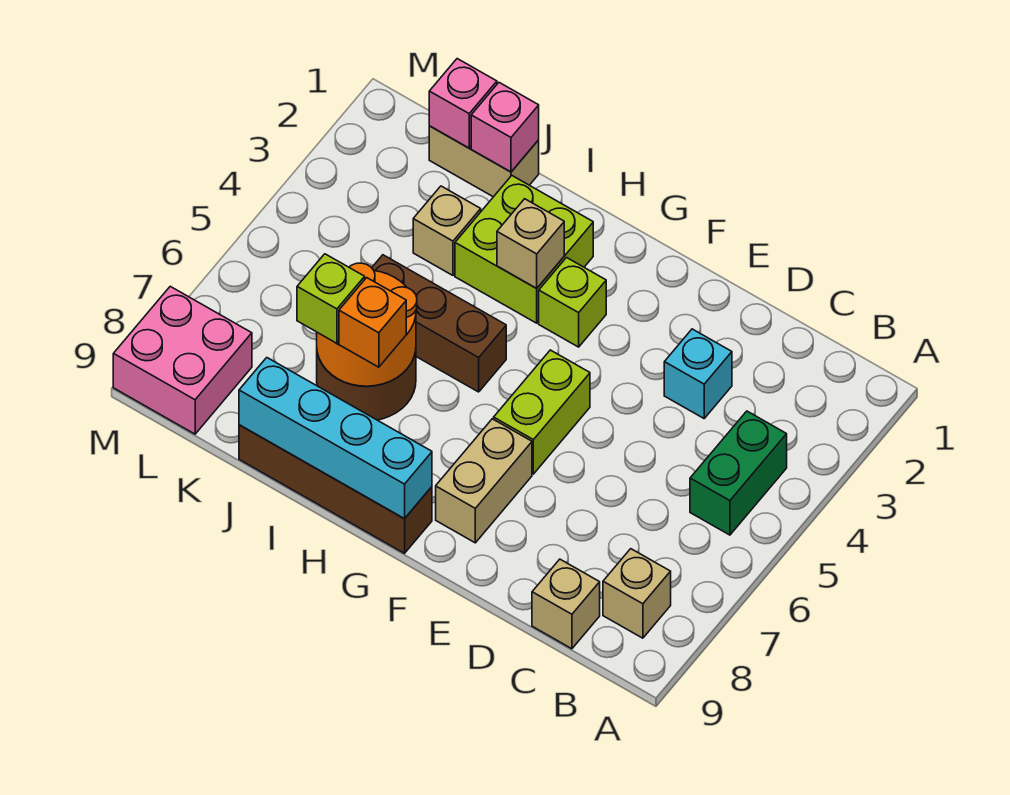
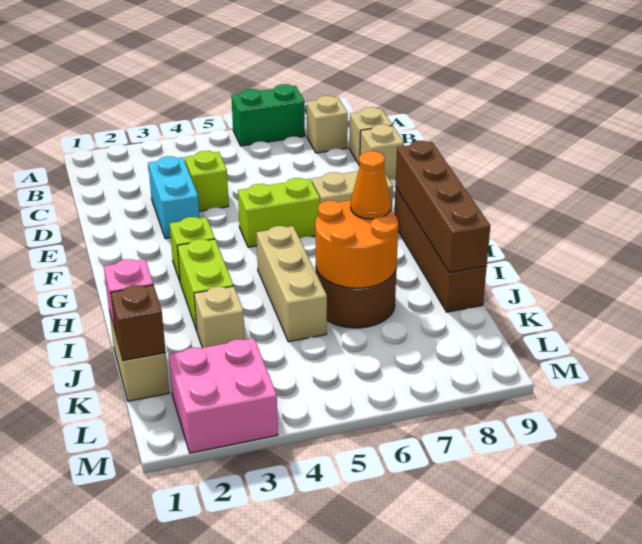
green brick B4:B5 level 1 -> green brick A6:A7 level 1
cyan brick D3 level 1 -> cyan brick D3:E3 level 1
cyan brick G9:J9 level 2 -> brown brick G9:J9 level 2
lime brick H2:I3 level 1 -> lime brick H3:I3 level 1
tan brick H3 level 2 -> tan brick D9 level 1
brown brick H5:J5 level 1 -> tan brick H5:J5 level 1
orange brick I7 level 3 -> orange cone I7 level 3
lime brick J7 level 3 -> lime brick D4 level 1
pink brick K1 level 2 -> brown brick K1 level 2
pink brick L8:M9 level 1 -> pink brick L2:M3 level 1

